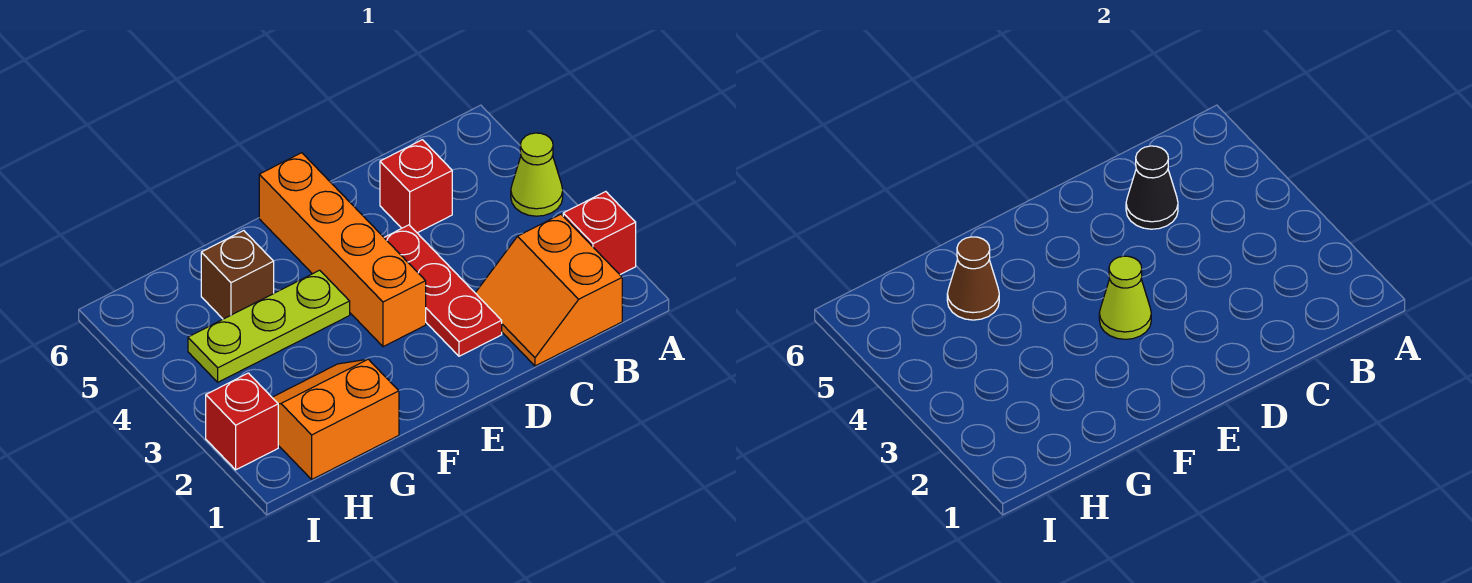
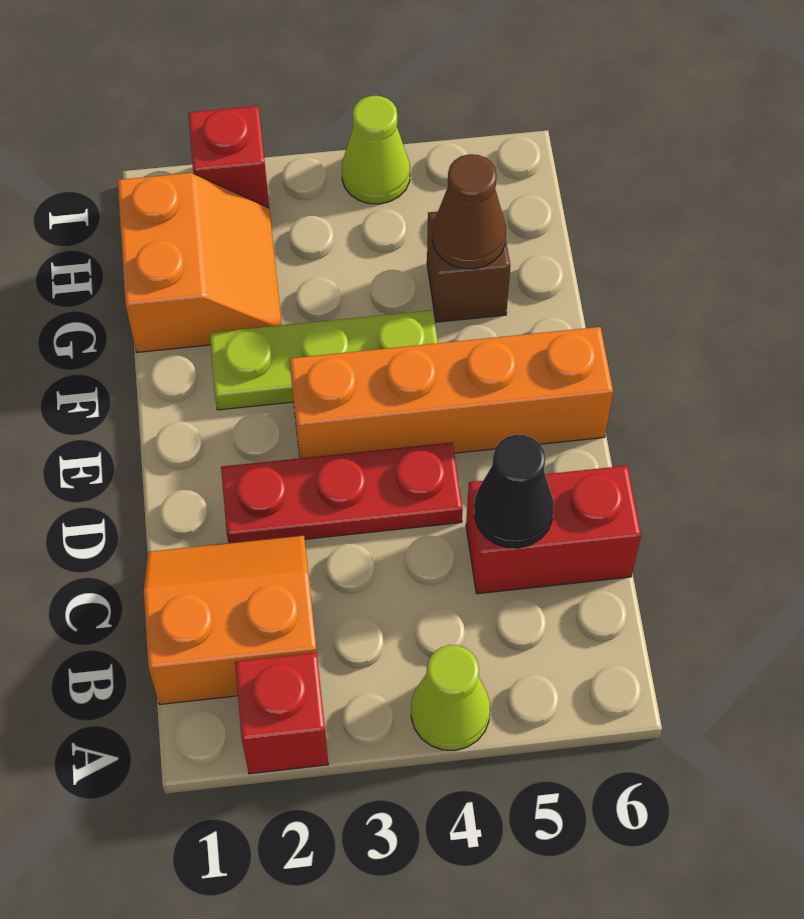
red brick C5 level 1 -> red brick C5:C6 level 1
lime cone E3 level 2 -> lime cone I4 level 1
lime plate F4:H4 level 1 -> lime plate F2:F4 level 1

